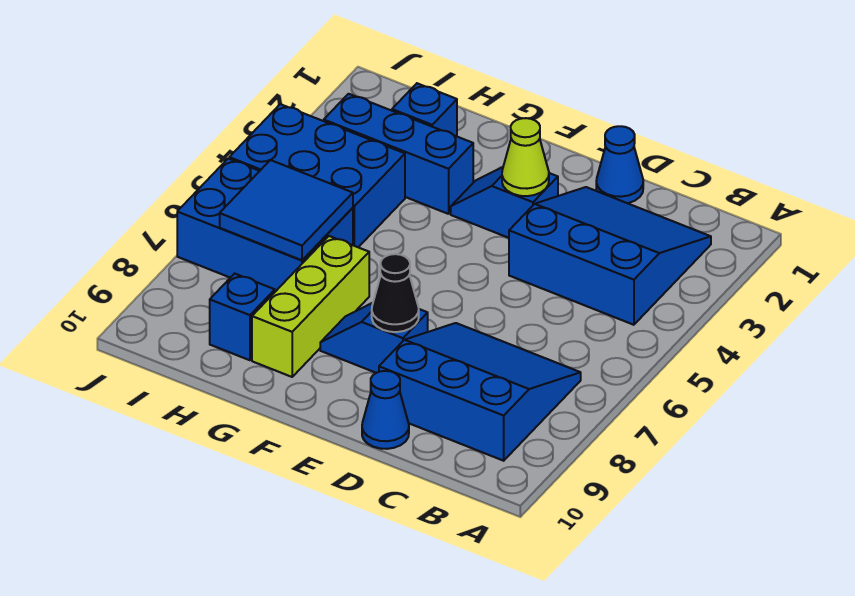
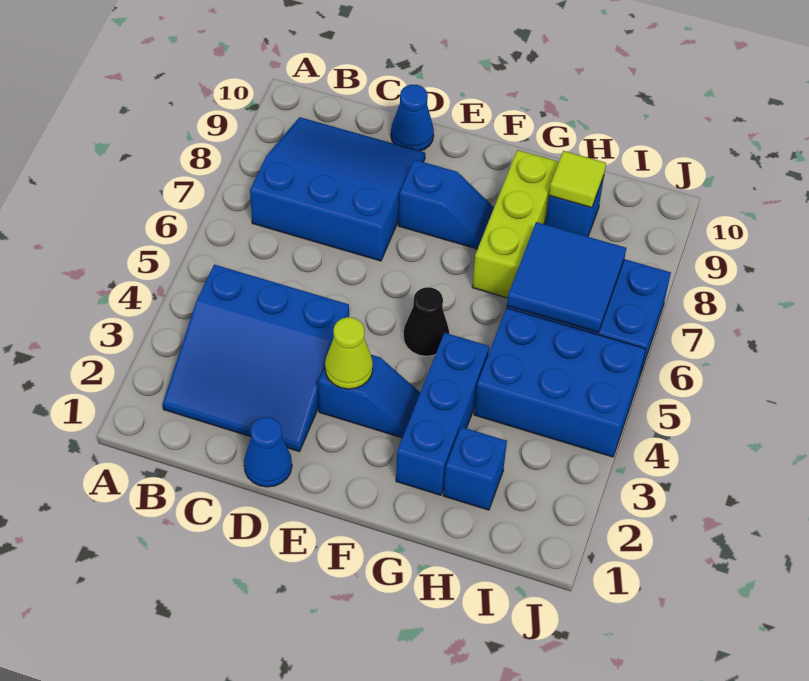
blue slope B7:D9 level 1 top 9 -> blue slope B7:D9 level 1 top 7
black cone E8 level 2 -> black cone F5 level 1
blue brick G3:I3 level 1 -> blue brick G2:G4 level 1
none -> lime tile H9 level 2

